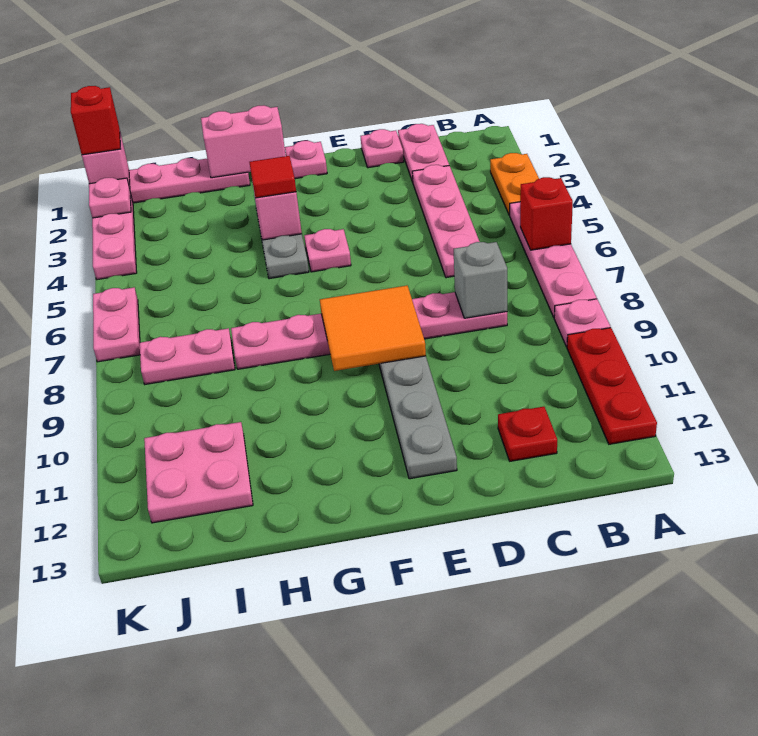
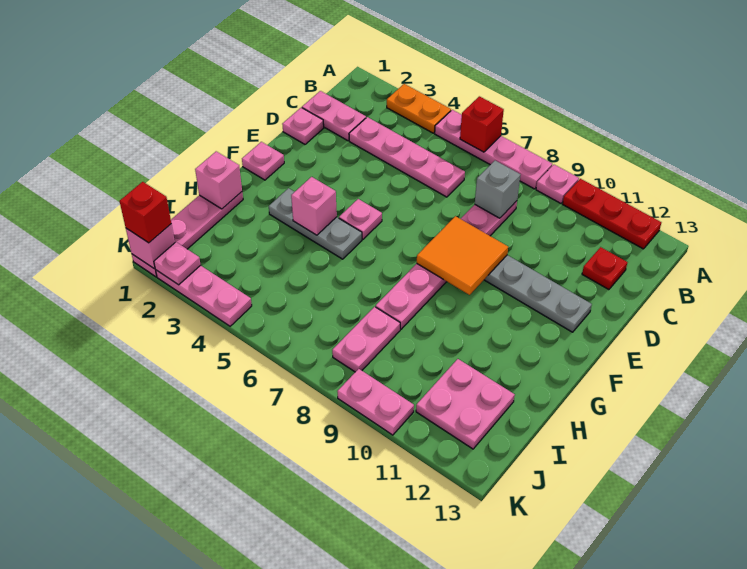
pink brick G1:H1 level 2 -> pink brick H1 level 2
red tile G4 level 3 -> none
pink plate K6:K7 level 1 -> pink plate K9:K10 level 1

